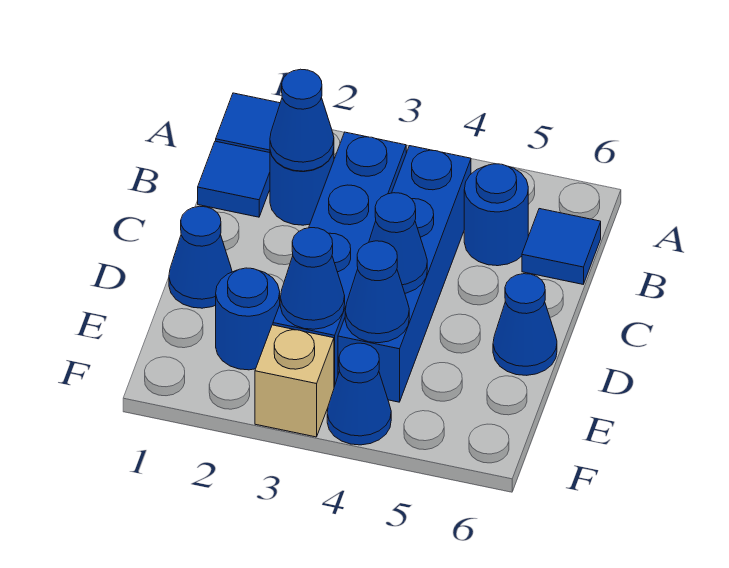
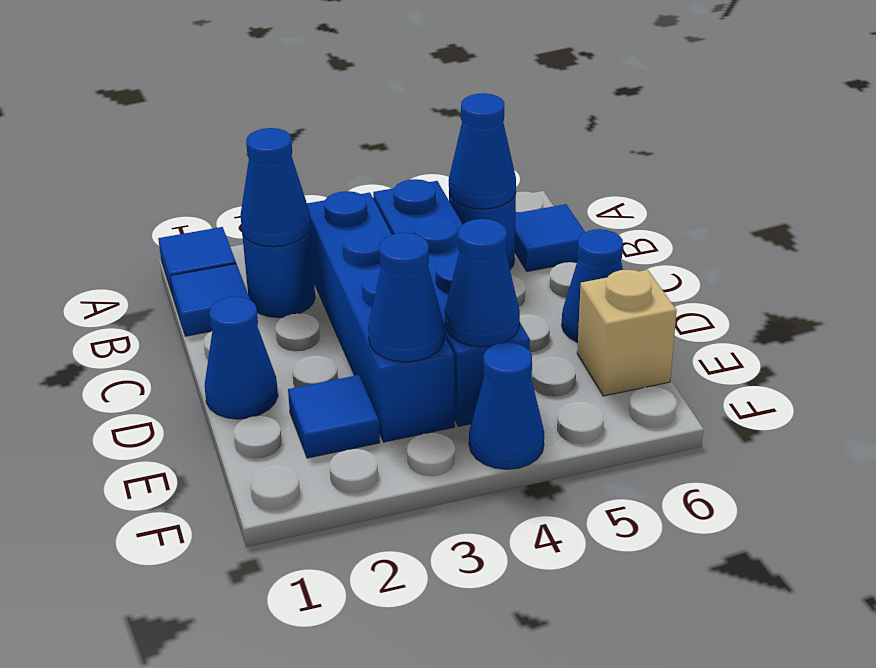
blue cone D4 level 2 -> blue cone B5 level 2
blue round brick E2 level 1 -> blue tile E2 level 1
tan brick F3 level 1 -> tan brick E6 level 1

